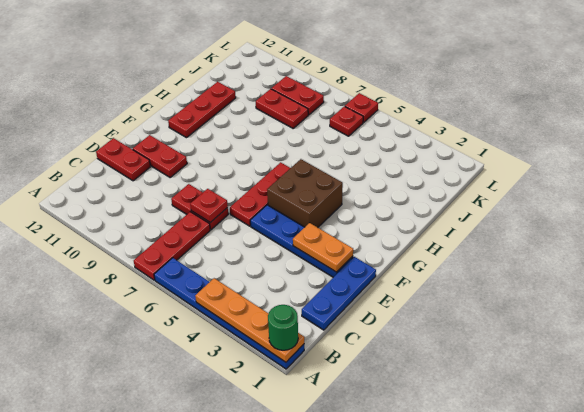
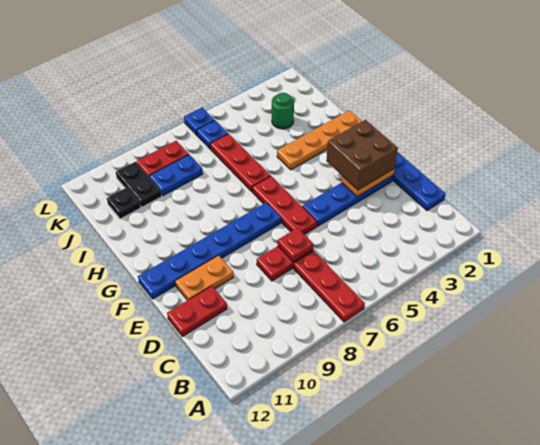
blue plate A1:A6 level 1 -> blue plate F7:F12 level 1
orange plate A1:A4 level 2 -> orange plate H1:H4 level 1
green round brick A1 level 3 -> green round brick J3 level 1
red plate E10:E11 level 1 -> orange plate E10:E11 level 1
brown brick F4:G5 level 1 -> brown brick E2:F3 level 3
red plate G11:I11 level 1 -> red plate H6:J6 level 1
red plate J8:J9 level 1 -> blue plate J8:J9 level 1
none -> black plate J10:K10 level 1
none -> black plate J11 level 1
red plate K6 level 1 -> blue plate K6 level 1
red plate L6 level 1 -> blue plate L6 level 1

